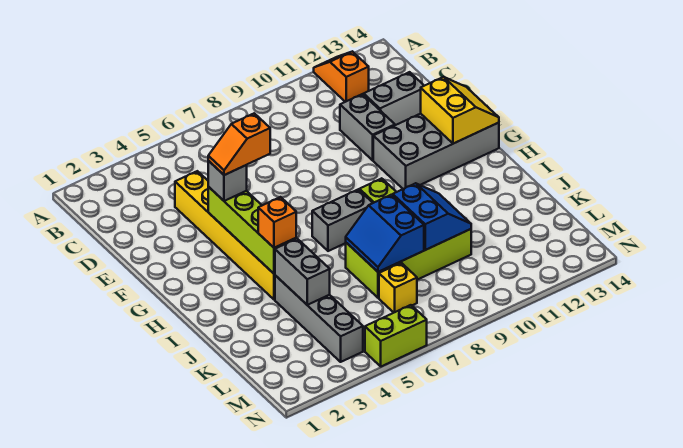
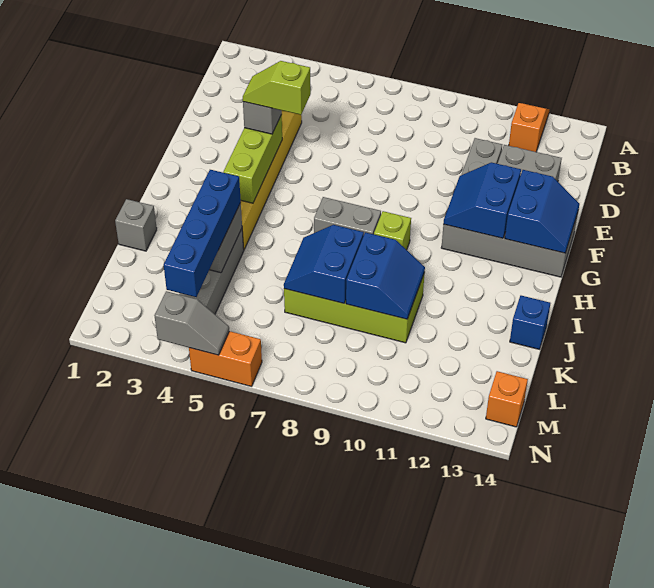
lime brick F4:I4 level 2 -> lime brick F4:H4 level 2
orange slope F4:F5 level 4 top 5 -> lime slope F4:F5 level 4 top 5
none -> blue slope F11:G12 level 2 top 12
yellow slope F13:G14 level 2 top 13 -> blue slope F13:G14 level 2 top 13
orange brick I4 level 3 -> orange brick M14 level 1
none -> grey brick J1 level 1
none -> blue brick J4:M4 level 3
none -> blue brick J14 level 1
yellow brick L7 level 1 -> none
none -> grey slope N4:N5 level 2 top 4
lime brick N5:N6 level 1 -> orange brick N5:N6 level 1

